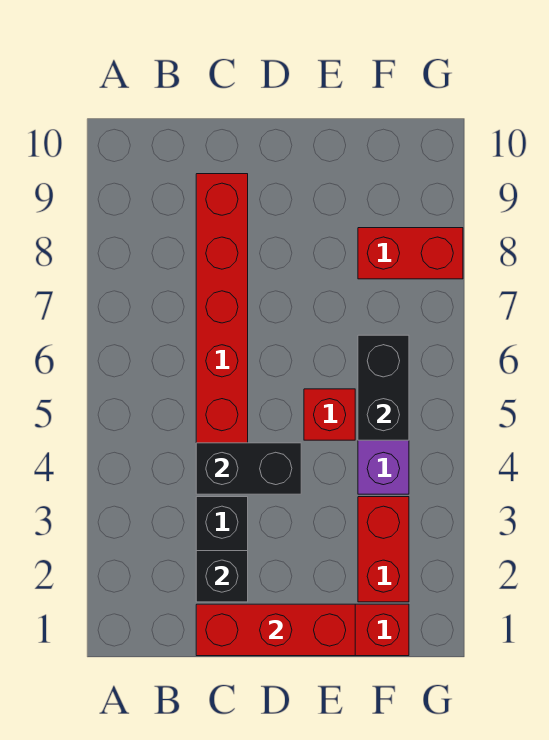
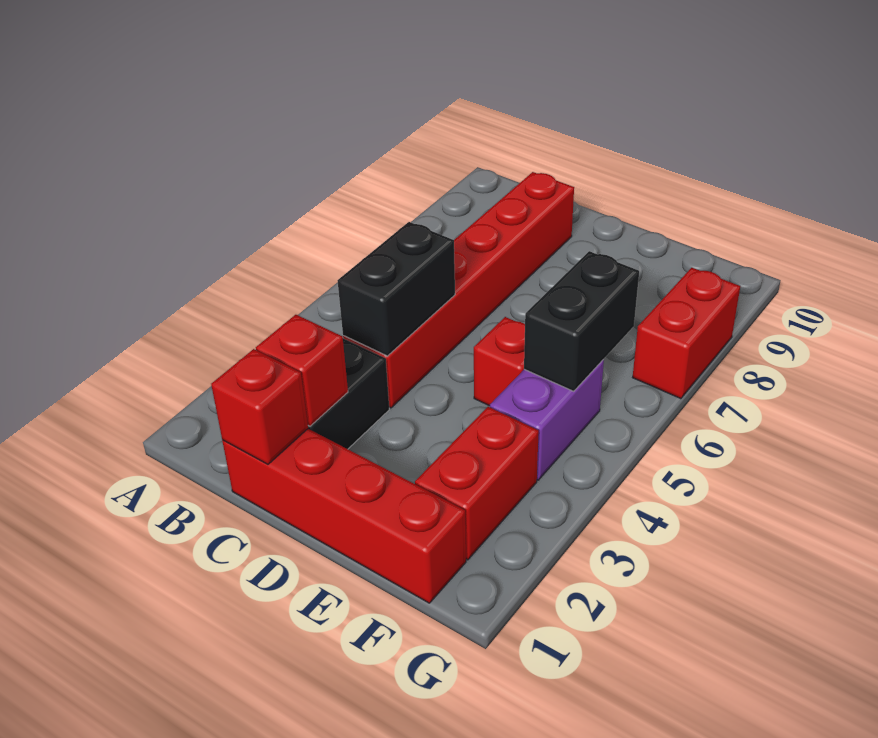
red brick C1:E1 level 2 -> red brick C1 level 2
black brick C2 level 2 -> red brick C2 level 2
black brick C4:D4 level 2 -> black brick C4:C5 level 2
red brick F8:G8 level 1 -> red brick G7:G8 level 1

